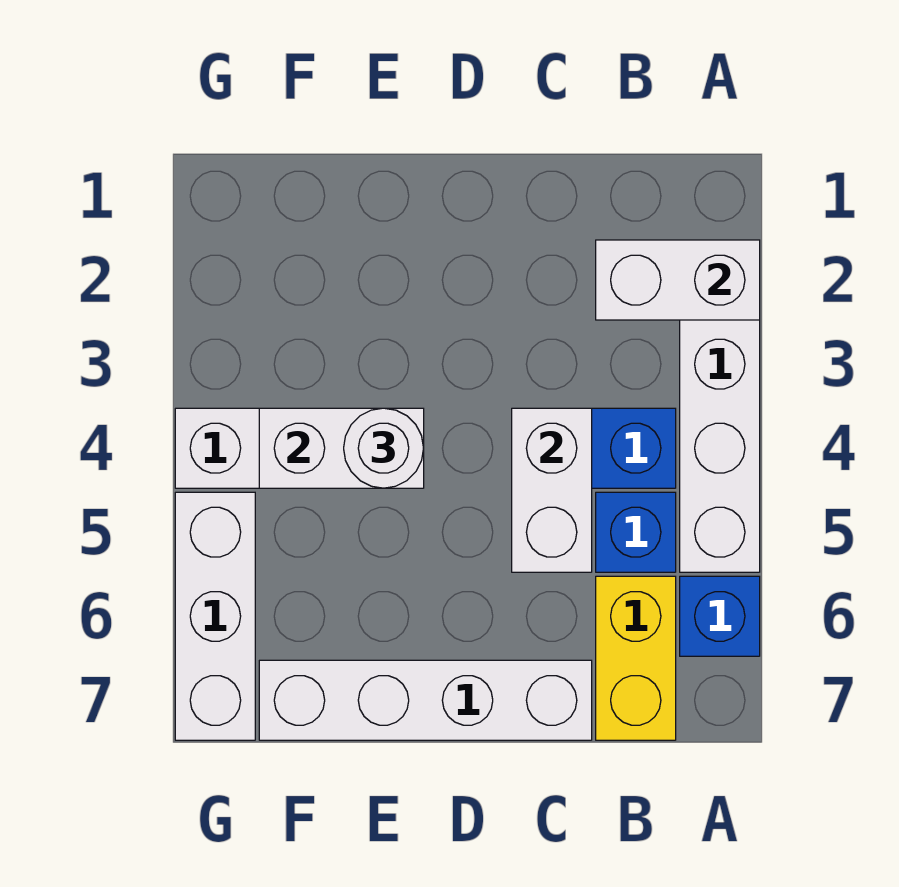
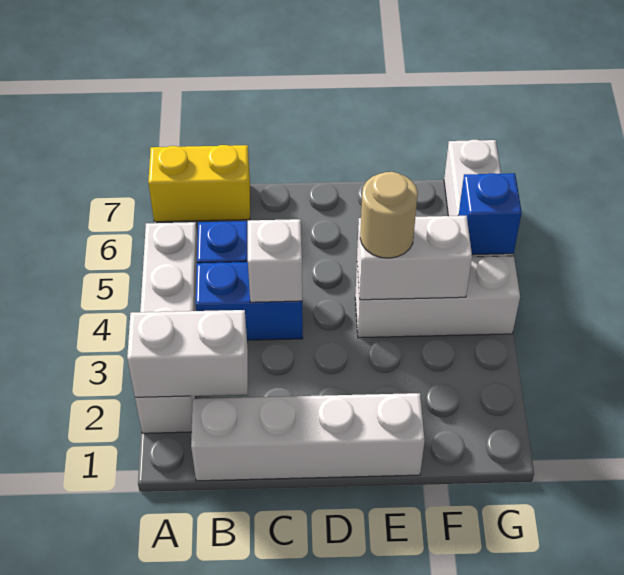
blue brick A6 level 1 -> blue brick G5 level 2
yellow brick B6:B7 level 1 -> yellow brick A7:B7 level 1
white brick C4:C5 level 2 -> white brick C4 level 2
white brick C7:F7 level 1 -> white brick B1:E1 level 1
white round brick E4 level 3 -> tan round brick E4 level 3

